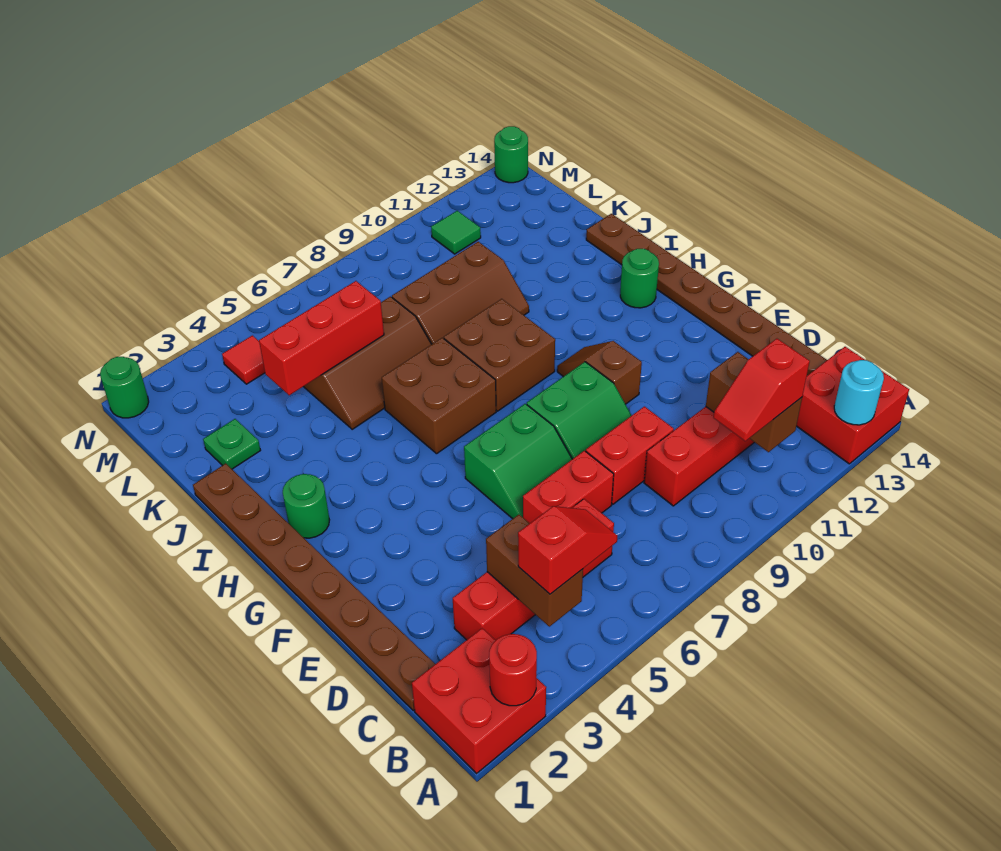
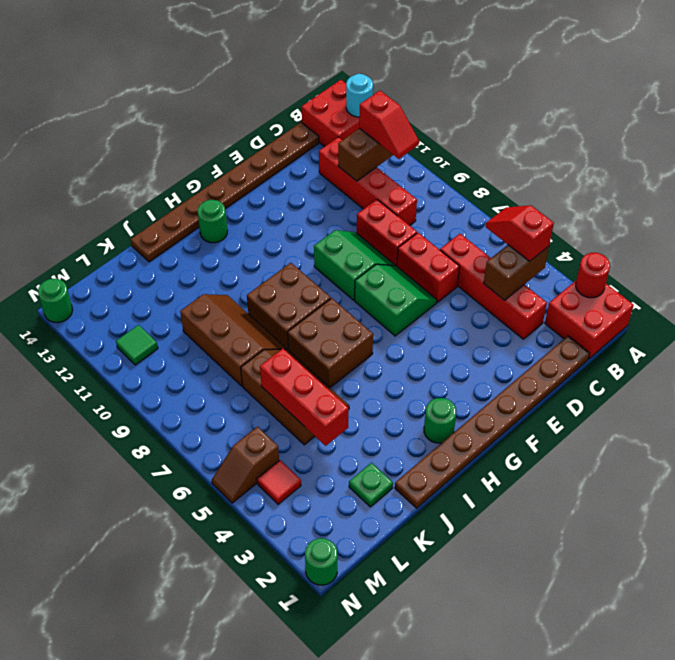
brown slope F10:G10 level 1 top F -> brown slope M5:N5 level 1 top M

